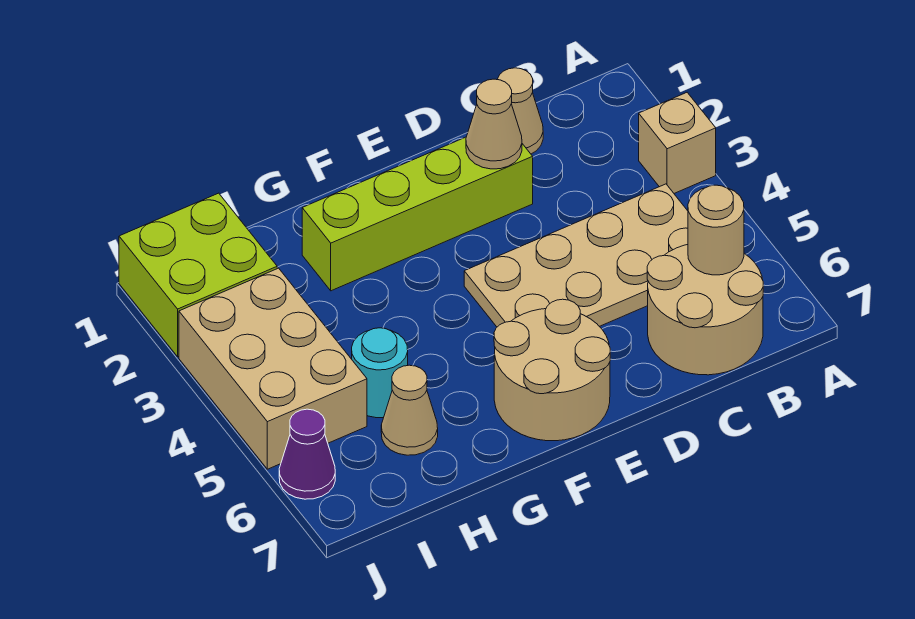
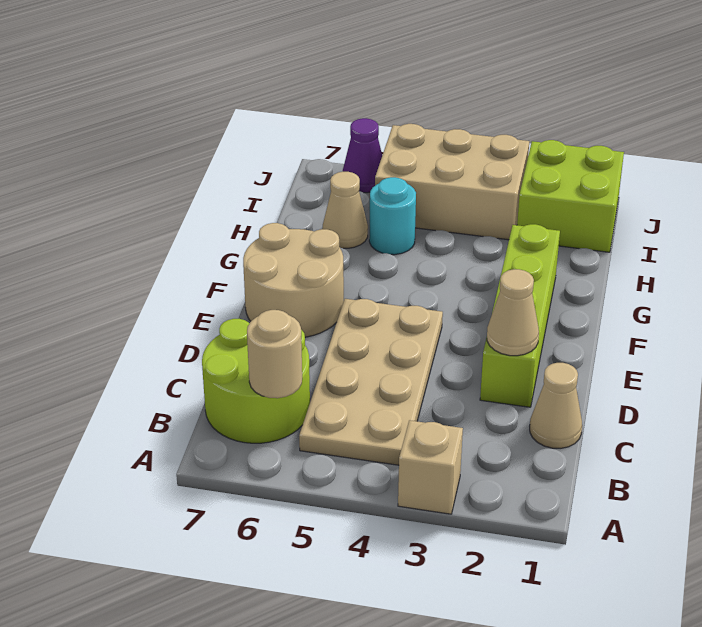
tan round brick B6:C7 level 1 -> lime round brick B6:C7 level 1

